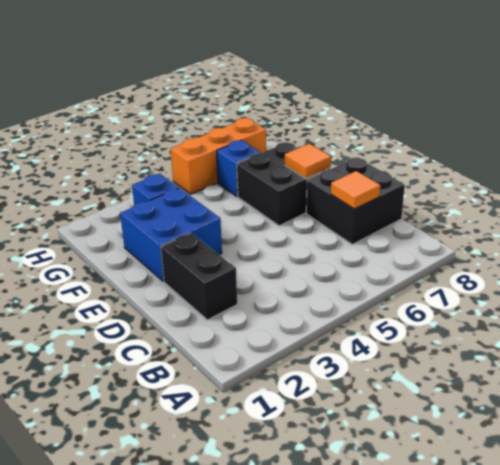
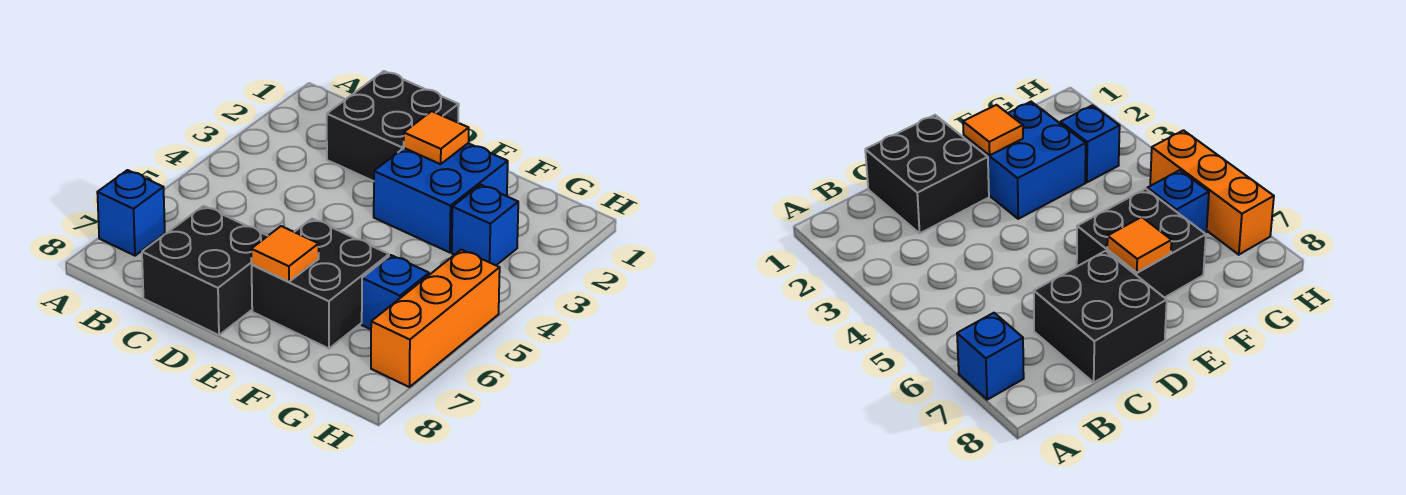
none -> blue brick A7 level 1
black brick C2:D2 level 1 -> black brick C1:D2 level 1
orange tile C7 level 2 -> orange tile E2 level 2

